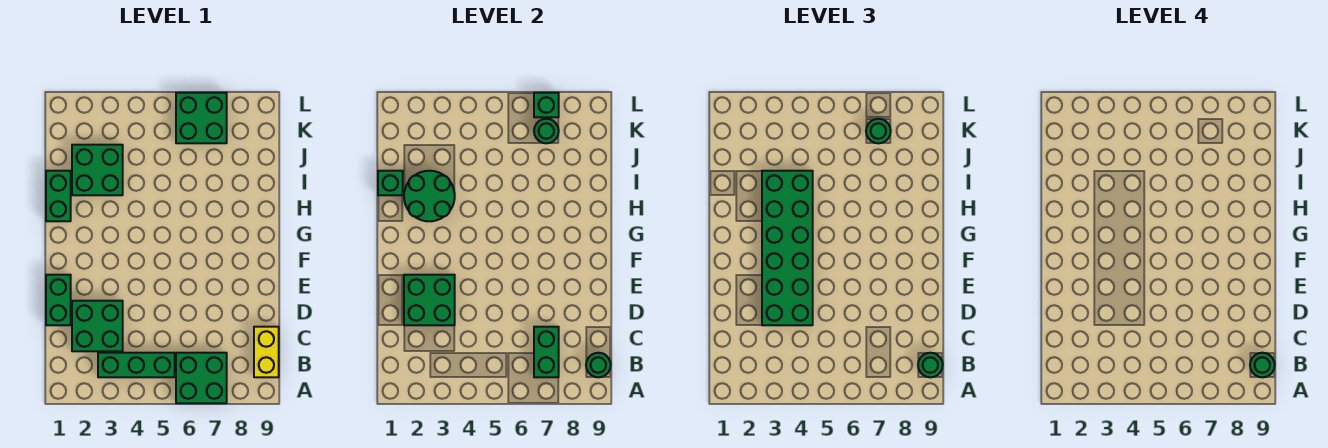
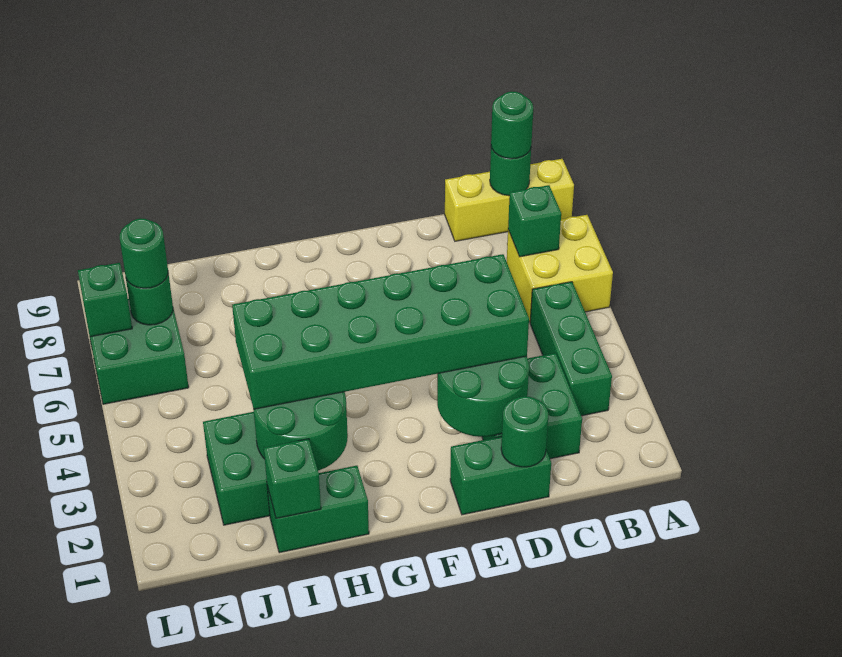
green brick A6:B7 level 1 -> yellow brick A6:B7 level 1
green brick B7:C7 level 2 -> green brick B7 level 2
yellow brick B9:C9 level 1 -> yellow brick A9:C9 level 1
green round brick B9 level 4 -> green round brick D1 level 2
green brick D2:E3 level 2 -> green round brick D2:E3 level 2

